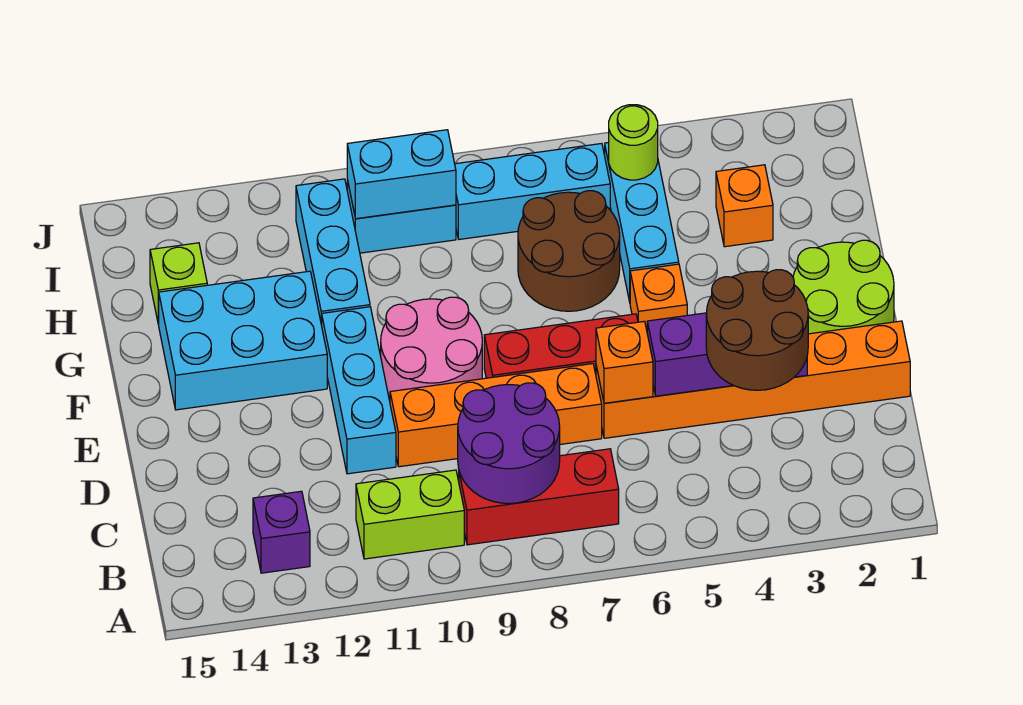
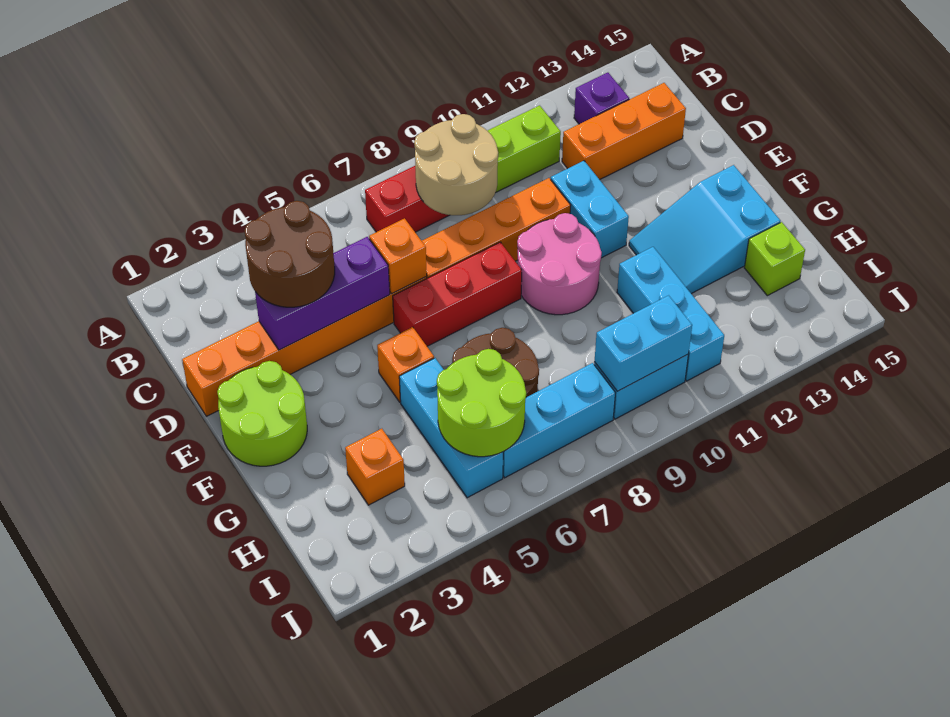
purple round brick B8:C9 level 2 -> tan round brick B8:C9 level 2
none -> orange brick C12:C14 level 1
cyan brick D11:F11 level 1 -> cyan brick D11:E11 level 1
cyan brick F12:G14 level 1 -> cyan slope F12:G14 level 1 top 14
lime round brick I5 level 2 -> lime round brick H5:I6 level 2

